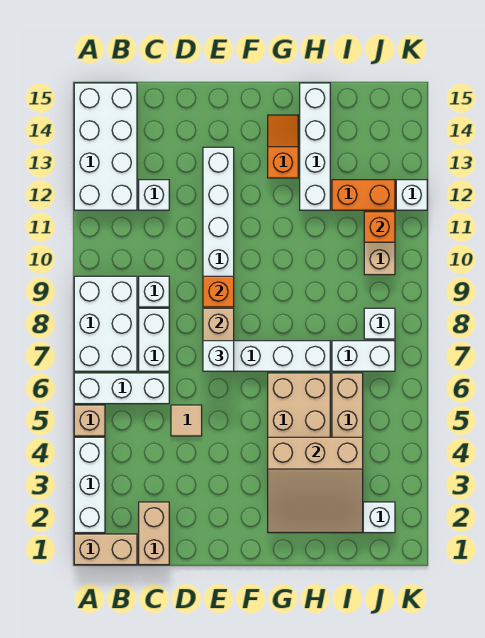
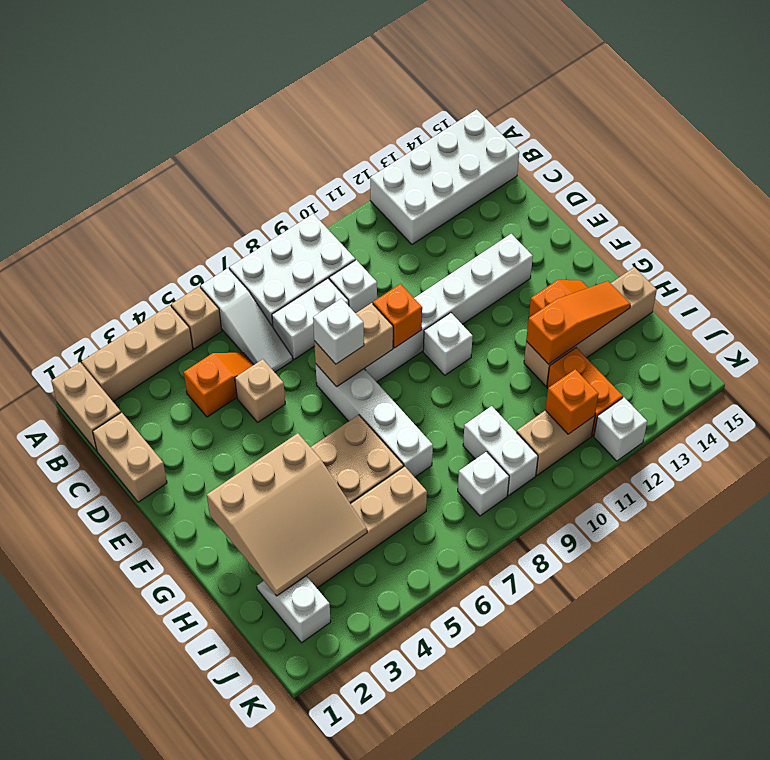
white brick A2:A4 level 1 -> tan brick A2:A4 level 1
white brick A6:C6 level 1 -> white slope A6:C6 level 1 top A
tan brick C1:C2 level 1 -> tan brick C1:D1 level 1
none -> orange slope C4:C5 level 1 top 4
white brick C12 level 1 -> white brick F10 level 1
tan tile D5 level 1 -> tan brick D5 level 1
tan slope G2:I4 level 2 top 4 -> tan slope G2:I4 level 2 top G
white brick H12:H15 level 1 -> tan brick H12:H15 level 1
none -> orange slope H12:H14 level 2 top 12
white brick I7:J7 level 1 -> white brick I9:J9 level 1

